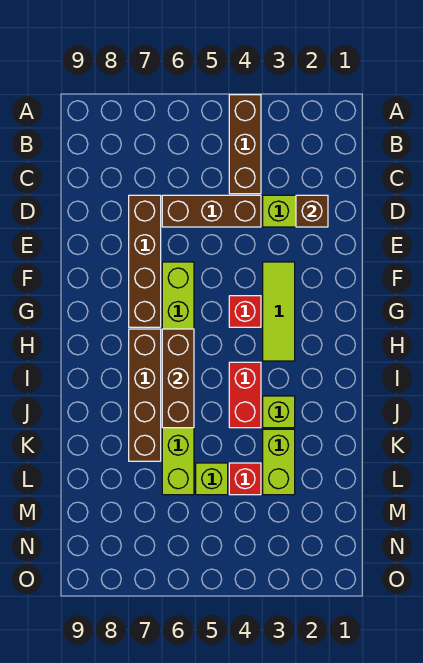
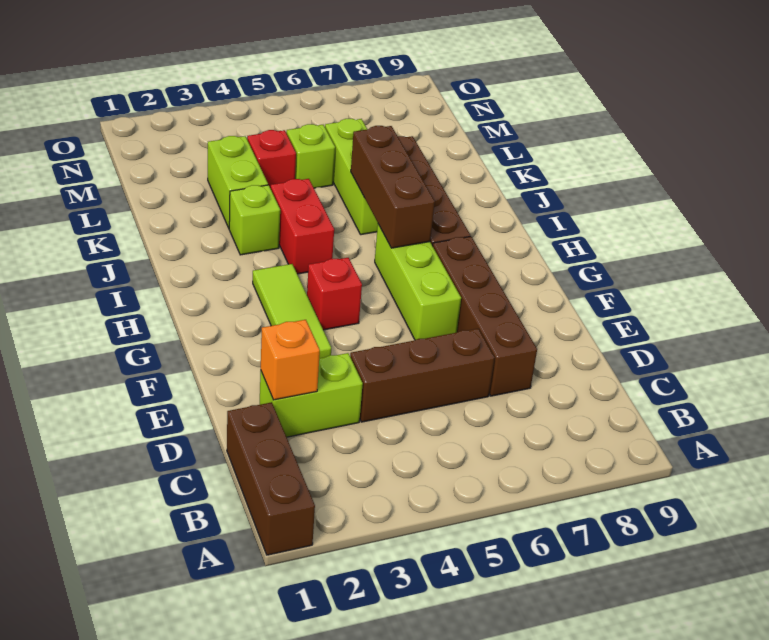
brown brick A4:C4 level 1 -> brown brick A1:C1 level 1
brown brick D2 level 2 -> orange brick D2 level 2

